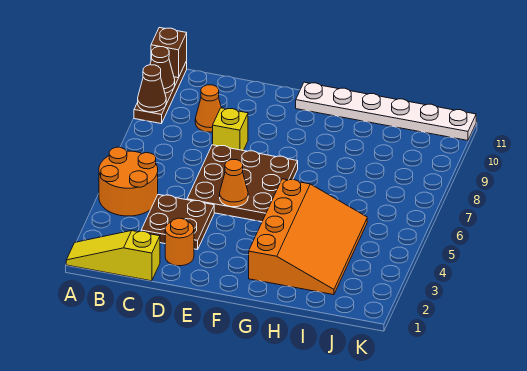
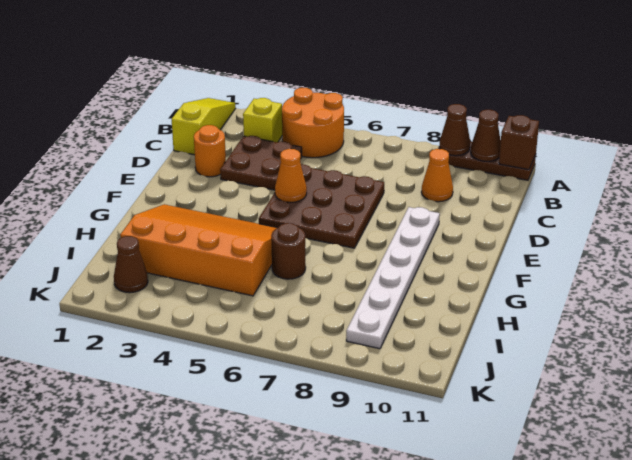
yellow brick D8 level 1 -> yellow brick B3 level 1
white plate F11:K11 level 1 -> white plate E9:J9 level 1
orange slope G2:I5 level 1 top G -> orange slope G2:I5 level 1 top I
none -> brown round brick H6 level 1
none -> brown cone J2 level 1

